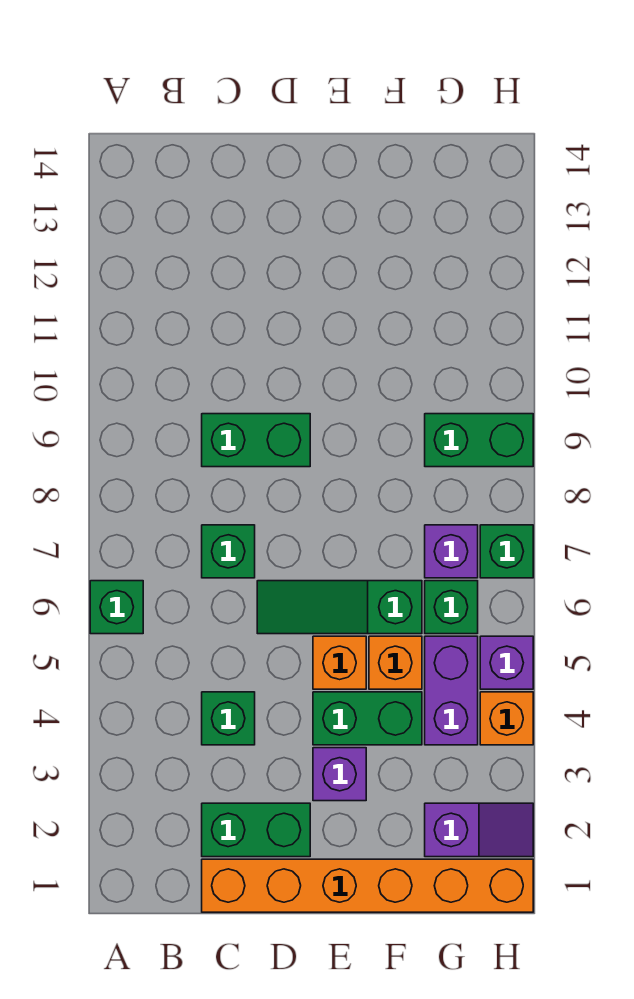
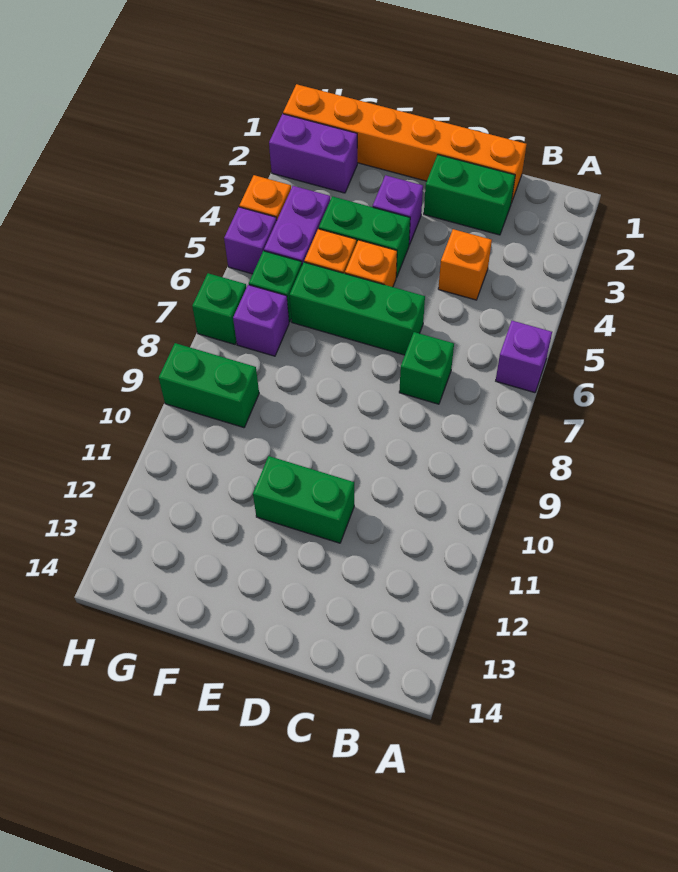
green brick A6 level 1 -> purple brick A6 level 1
green brick C4 level 1 -> orange brick C4 level 1
green brick C9:D9 level 1 -> green brick D11:E11 level 1
green slope D6:F6 level 1 top F -> green brick D6:F6 level 1
purple slope G2:H2 level 1 top G -> purple brick G2:H2 level 1

